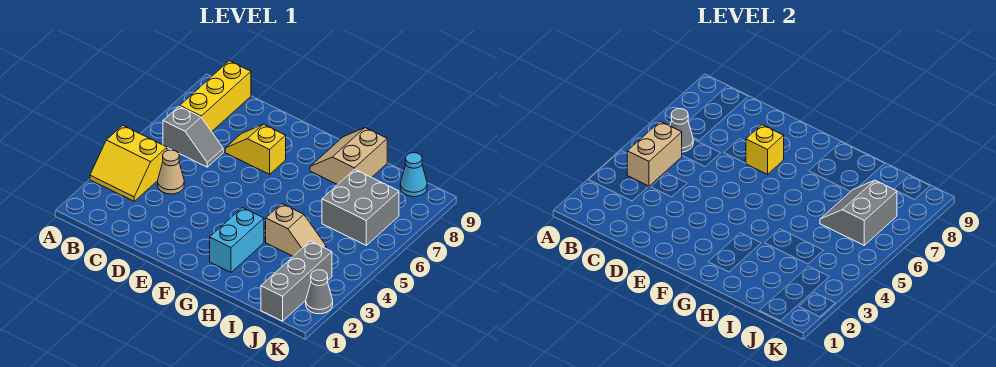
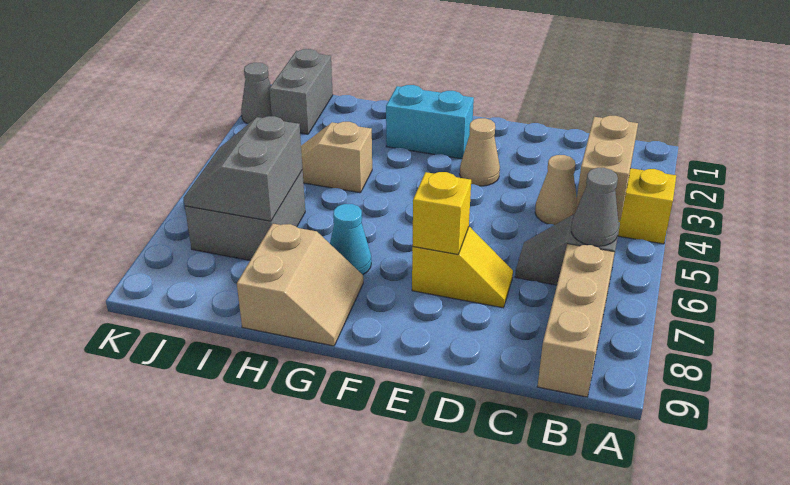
yellow brick B7:B9 level 1 -> tan brick B7:B9 level 1
none -> tan cone E3 level 1
cyan brick G2:G3 level 1 -> cyan brick F2:G2 level 1
grey slope I6:J7 level 2 top J -> grey slope I6:J7 level 2 top I
grey brick J1:J3 level 1 -> grey brick J1:J2 level 1
cyan cone J9 level 1 -> cyan cone G7 level 1

